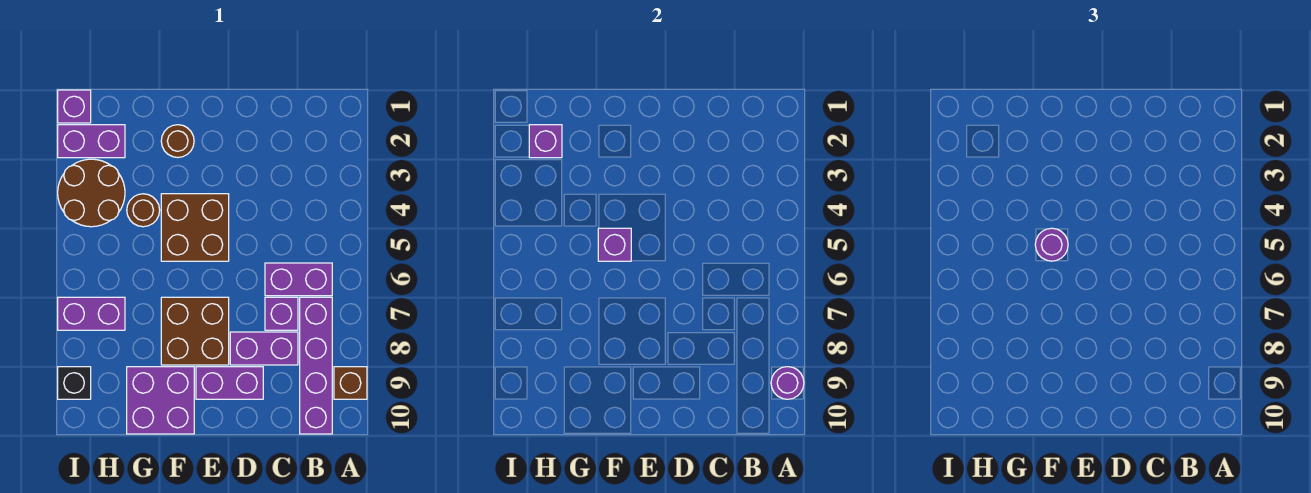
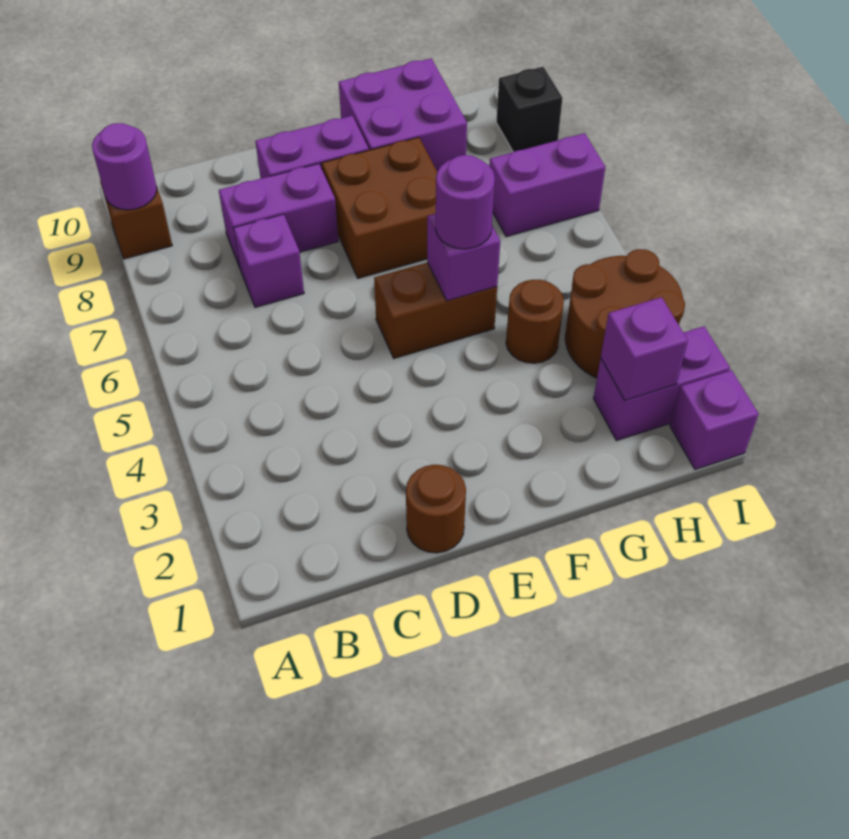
purple brick B6:C6 level 1 -> none
purple brick B7:B10 level 1 -> none
brown brick E4:F5 level 1 -> brown brick E5:F5 level 1
brown round brick F2 level 1 -> brown round brick D1 level 1

